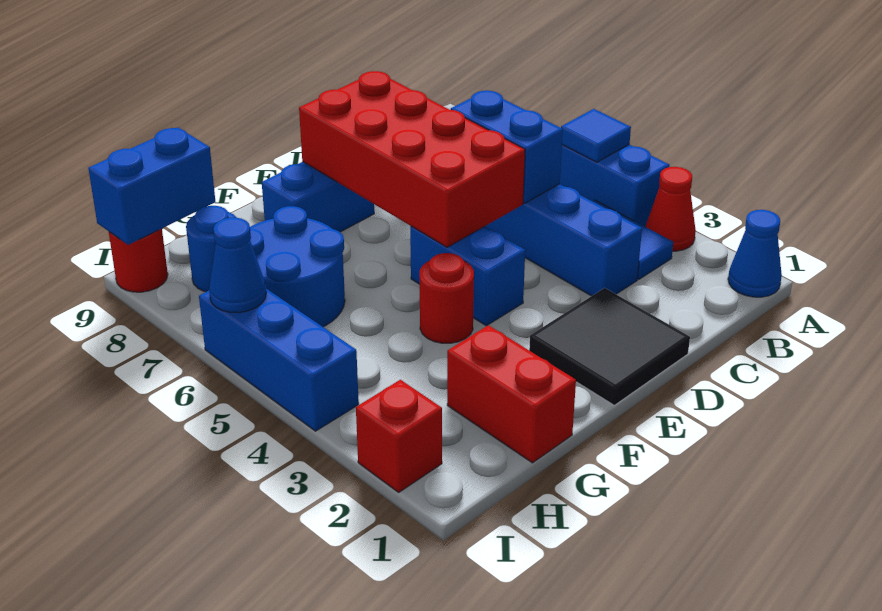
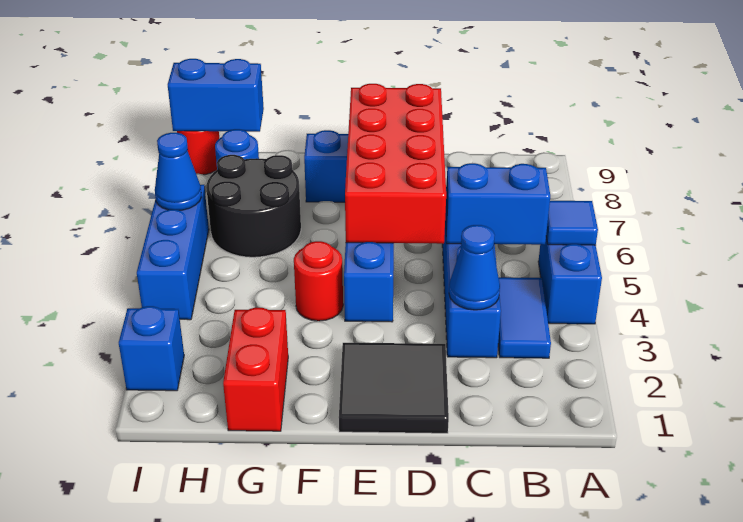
blue cone A1 level 1 -> blue cone C3 level 2
red cone A3 level 1 -> none
blue brick C5:C6 level 2 -> blue brick B5:C5 level 2
blue round brick G6:H7 level 1 -> black round brick G6:H7 level 1
red brick I2 level 1 -> blue brick I2 level 1

